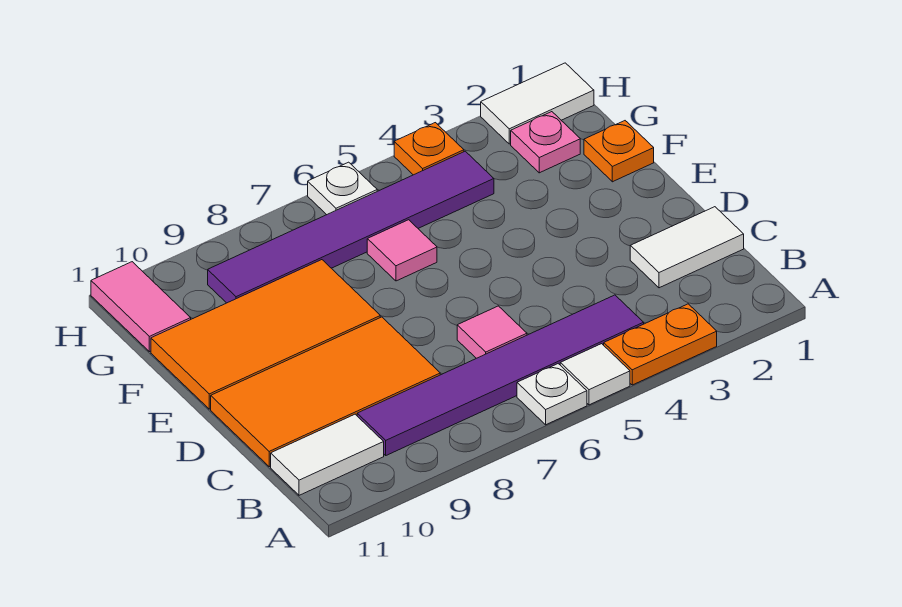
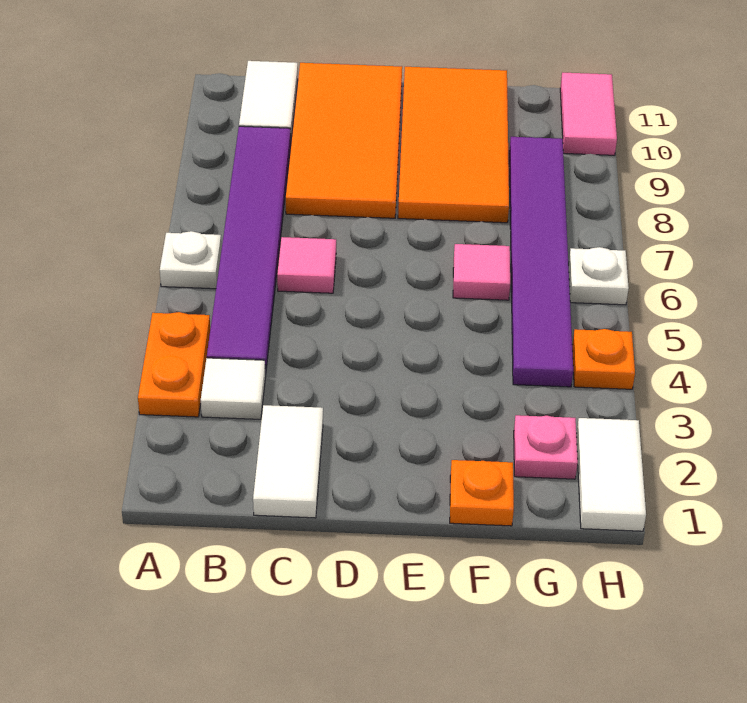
white tile A5 level 1 -> white tile B3 level 1
pink tile G11:H11 level 1 -> pink tile H10:H11 level 1

